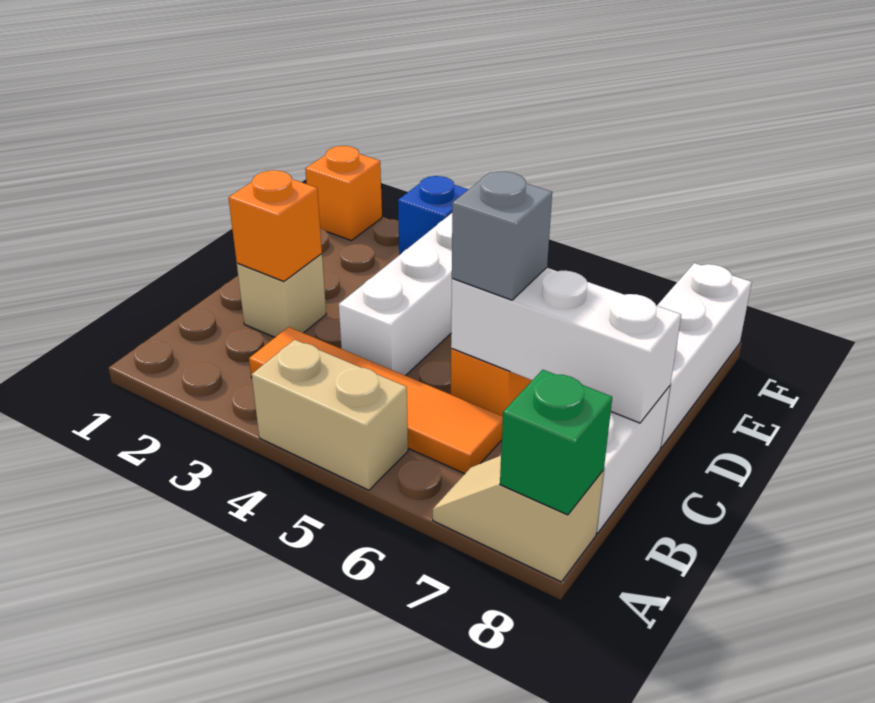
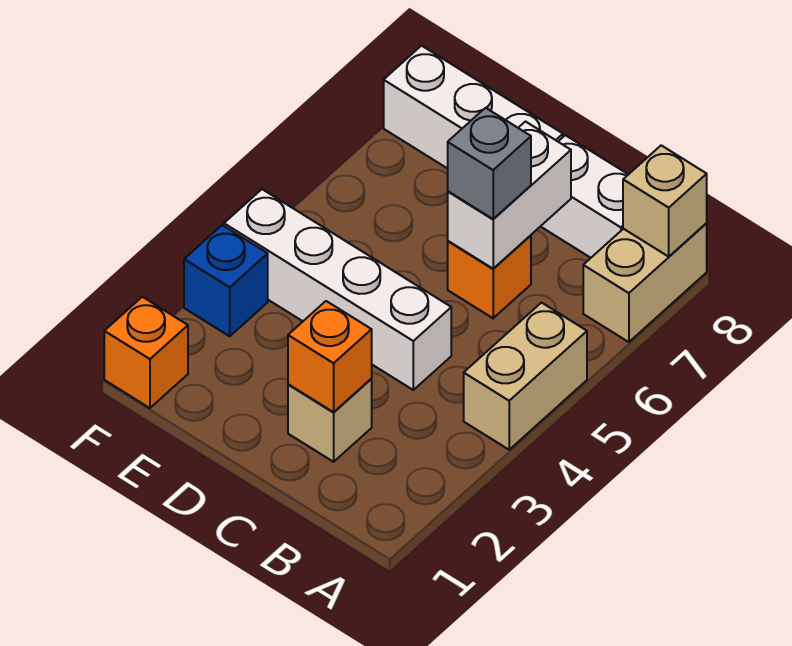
tan slope A7:A8 level 1 top 8 -> tan brick A7:A8 level 1
green brick A8 level 2 -> tan brick A8 level 2
orange tile B3:B6 level 1 -> none
white brick C6:C8 level 2 -> white brick C6:C7 level 2

